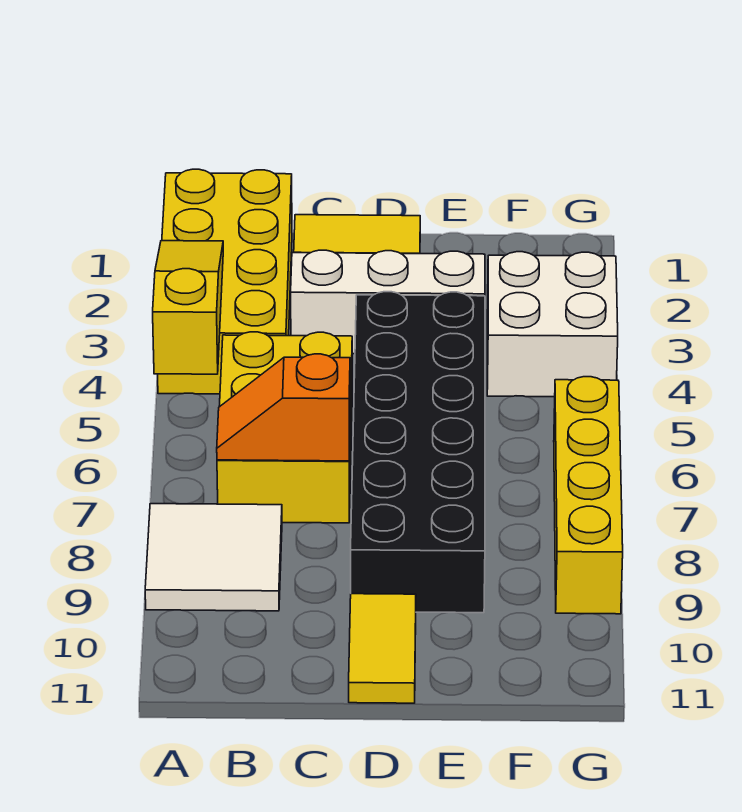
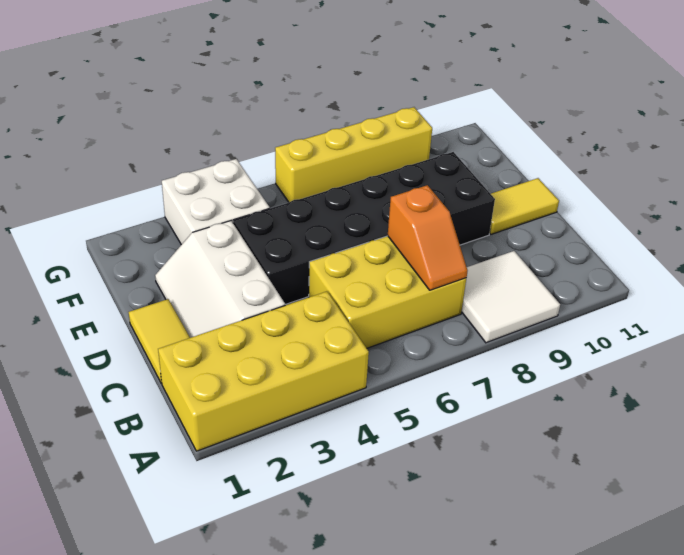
yellow slope A3:A5 level 2 top 5 -> none

